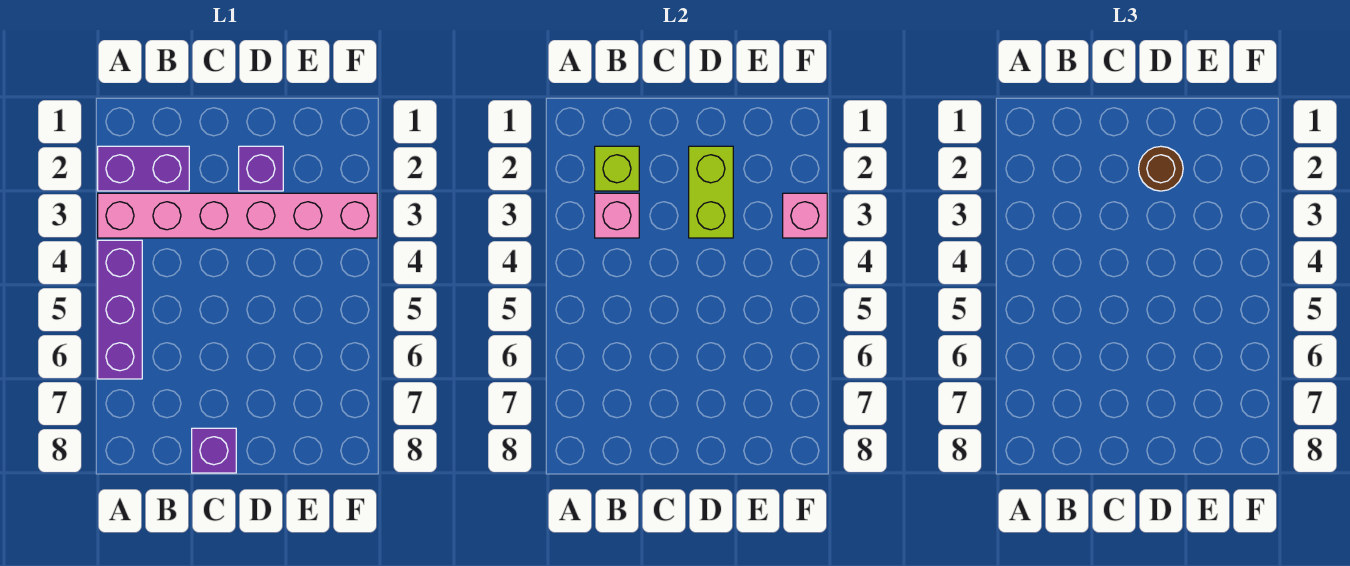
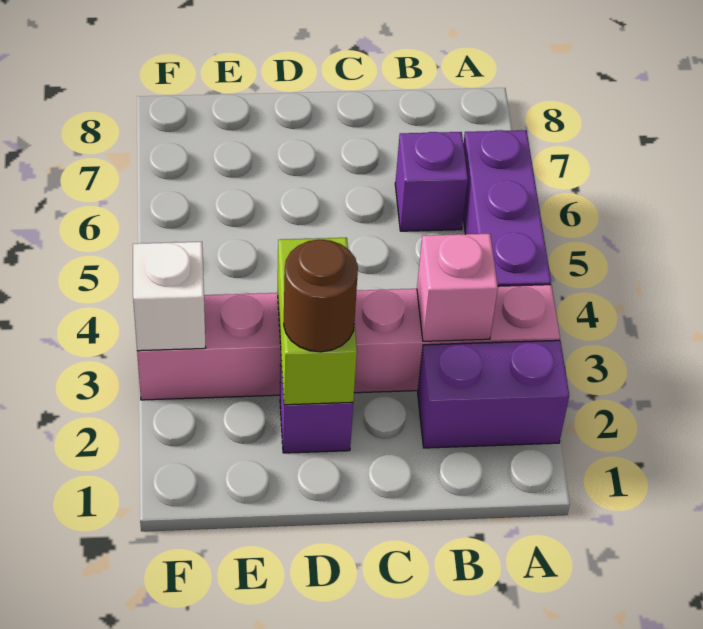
lime brick B2 level 2 -> none
purple brick C8 level 1 -> purple brick B6 level 1
pink brick F3 level 2 -> white brick F3 level 2

